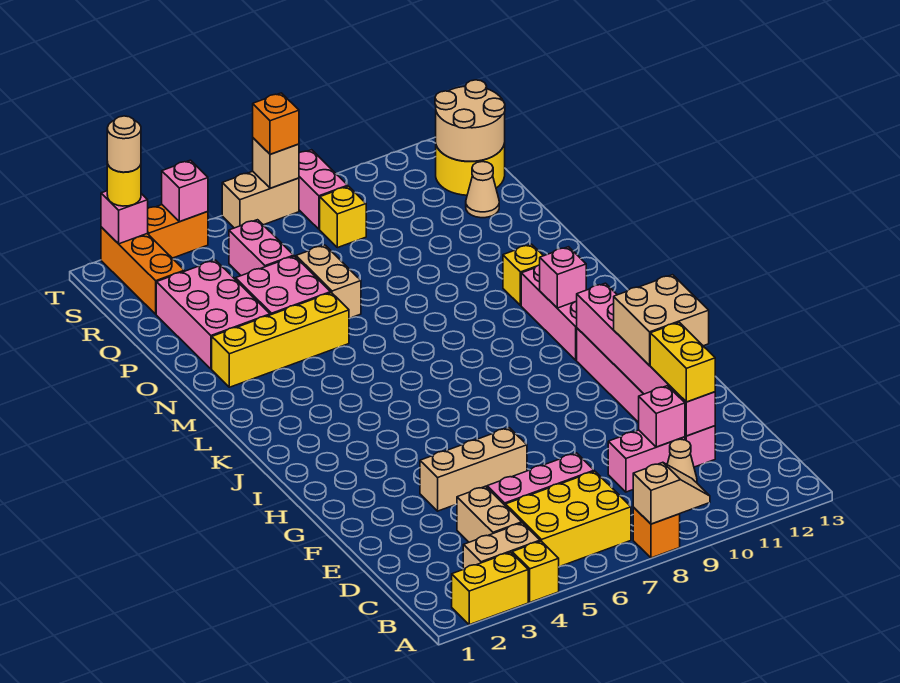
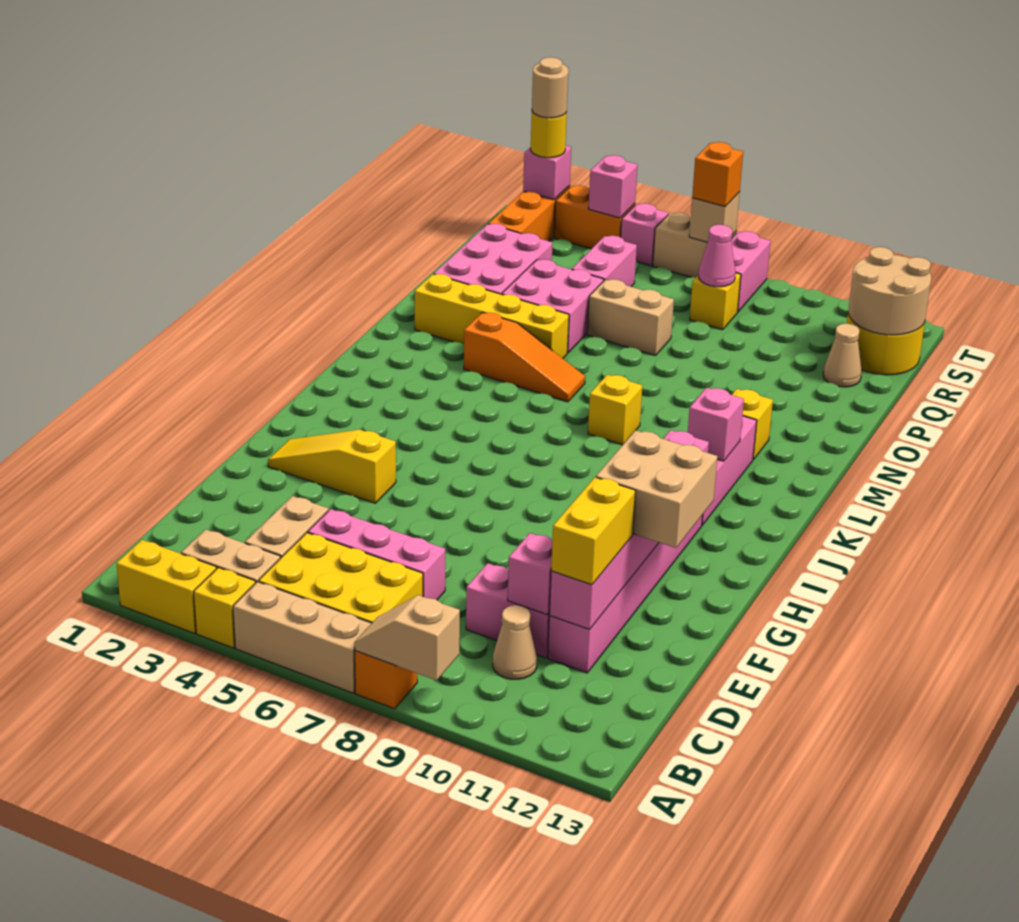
tan slope A8:A9 level 2 top 8 -> tan slope A8:A9 level 2 top 9
tan brick F4:F6 level 1 -> tan brick A5:A7 level 1
none -> yellow slope G2:G4 level 1 top 4
none -> yellow brick L8 level 1
none -> orange slope M4:M6 level 1 top 4
tan brick O6:P6 level 1 -> tan brick P6:P7 level 1
none -> pink cone R8 level 2
none -> pink brick T5 level 1

